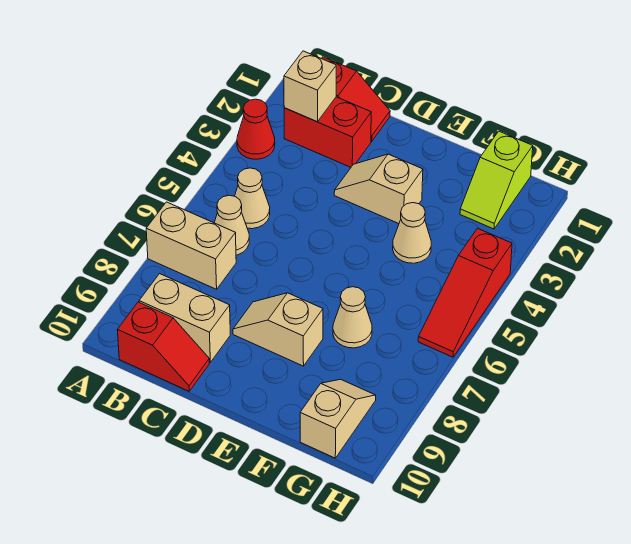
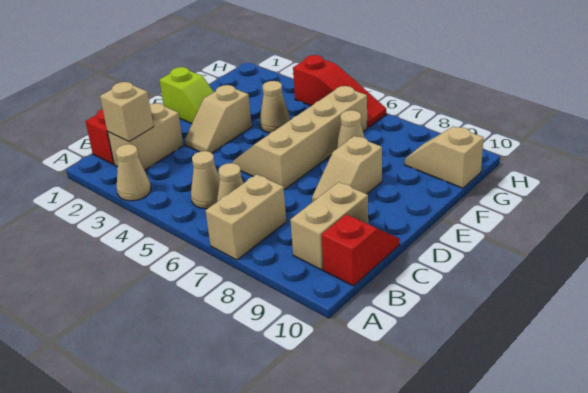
red cone A3 level 1 -> tan cone A3 level 1
red brick B2:C2 level 1 -> tan brick B2:C2 level 1
none -> tan slope D5:G6 level 1 top 6
lime slope G1:G2 level 1 top 1 -> lime slope E1:E2 level 1 top 1

